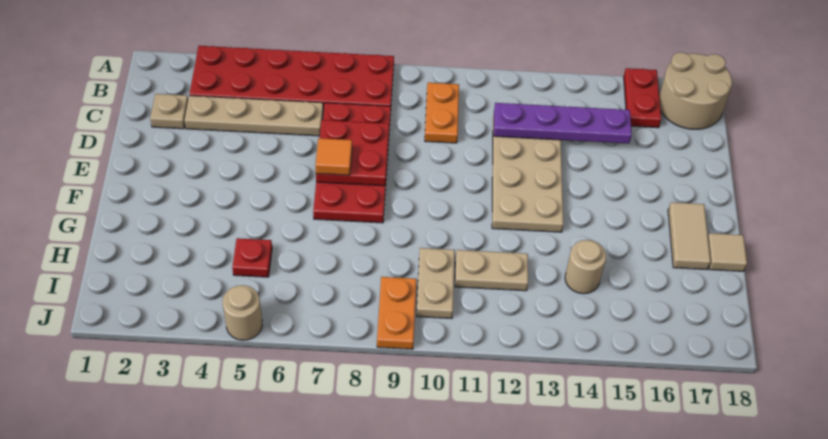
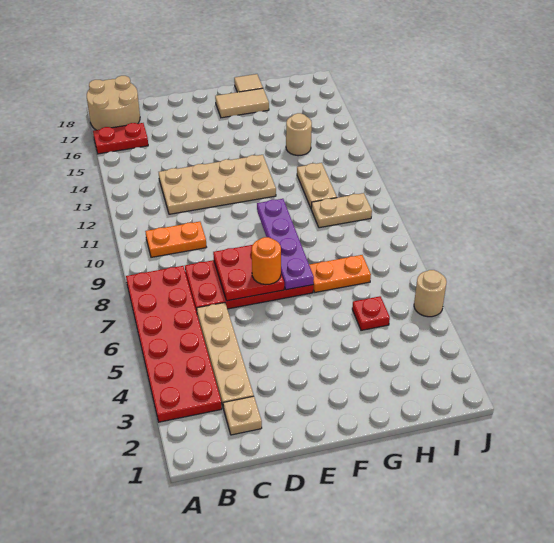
purple plate C12:C15 level 2 -> purple plate F7:F10 level 2
orange tile E7 level 3 -> orange round brick E7 level 3
orange plate I9:J9 level 1 -> orange plate G7:H7 level 1

